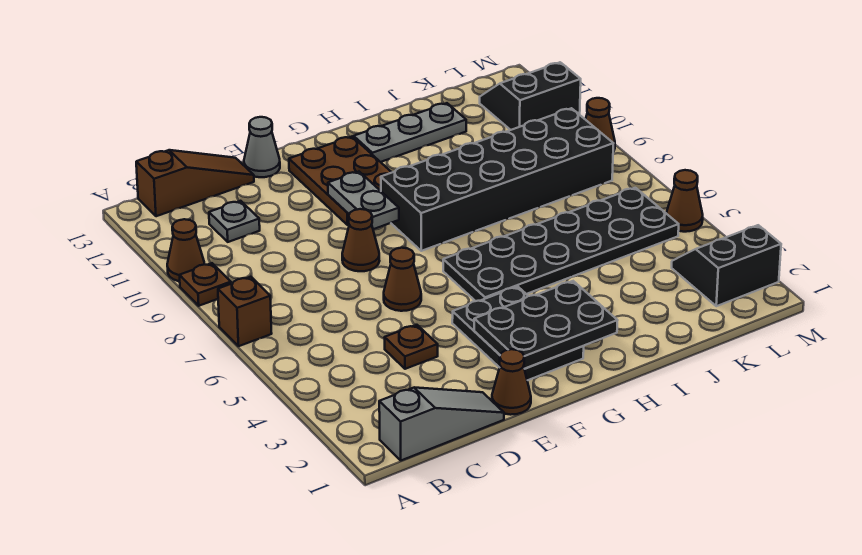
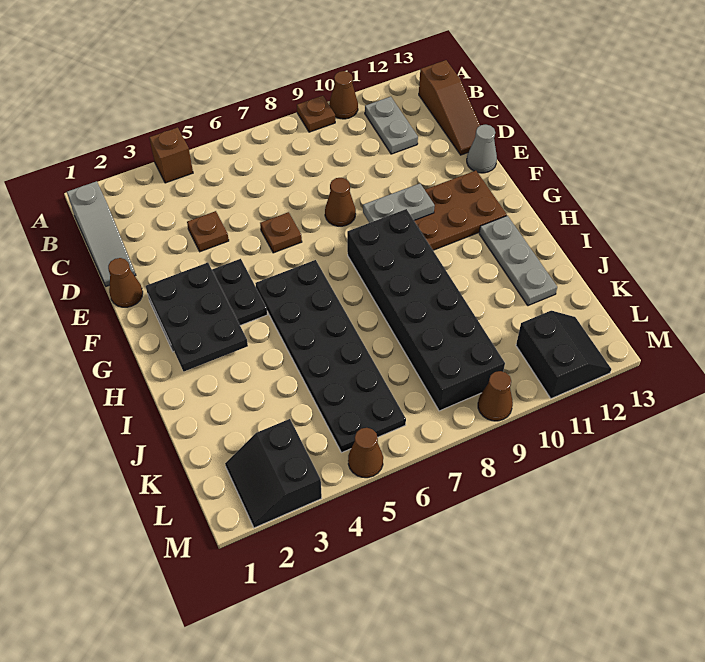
brown brick A7 level 1 -> brown brick A4 level 1
grey plate C11 level 1 -> grey plate B11:C11 level 1
brown cone E6 level 1 -> brown plate E6 level 1
black slope L2:M3 level 1 top 2 -> black slope L2:M3 level 1 top 3

